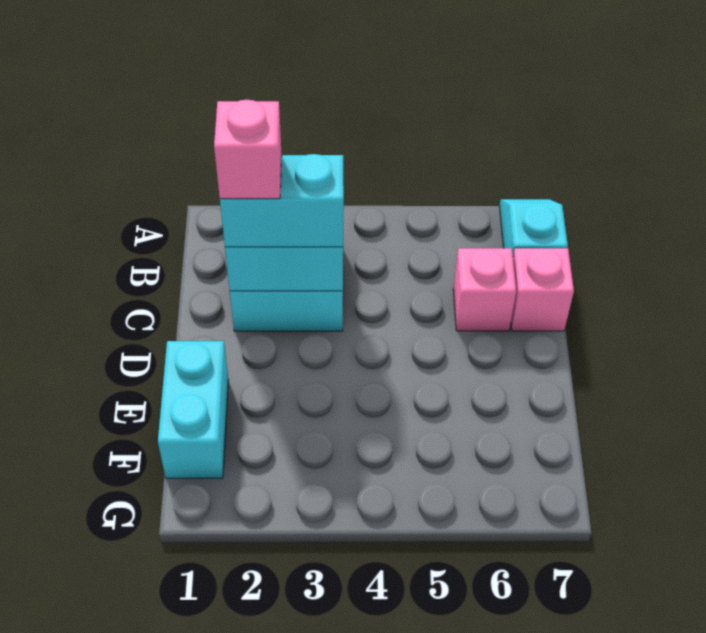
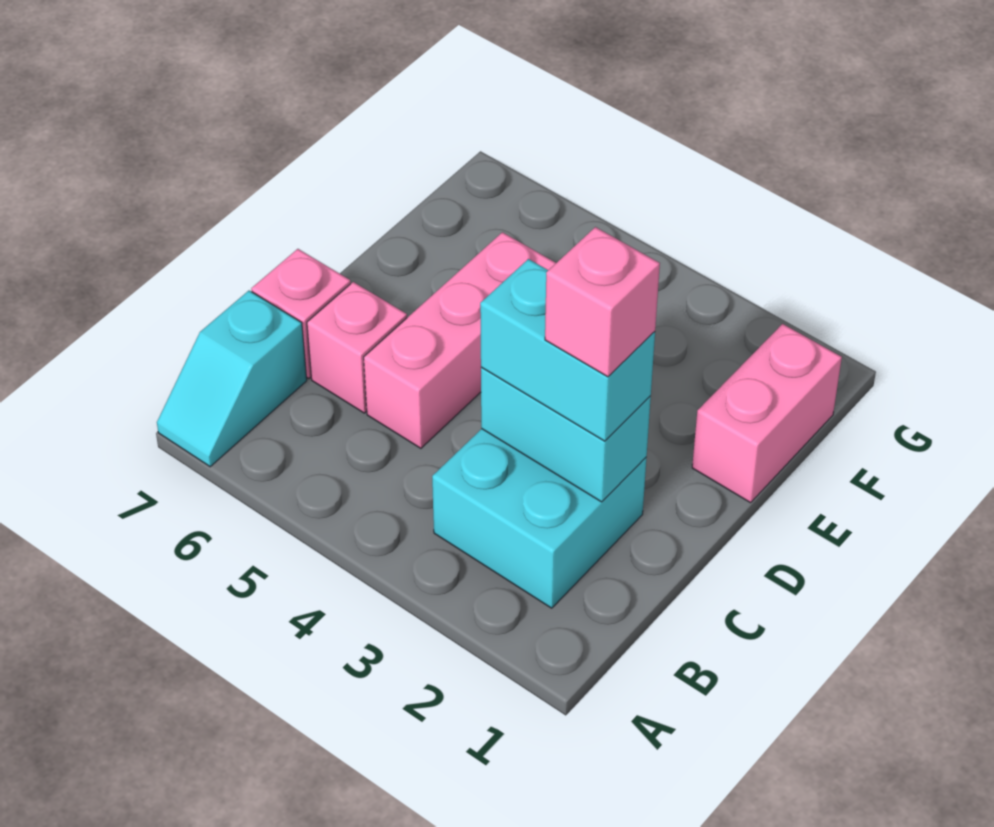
none -> pink brick C5:E5 level 1
cyan brick E1:F1 level 1 -> pink brick E1:F1 level 1

